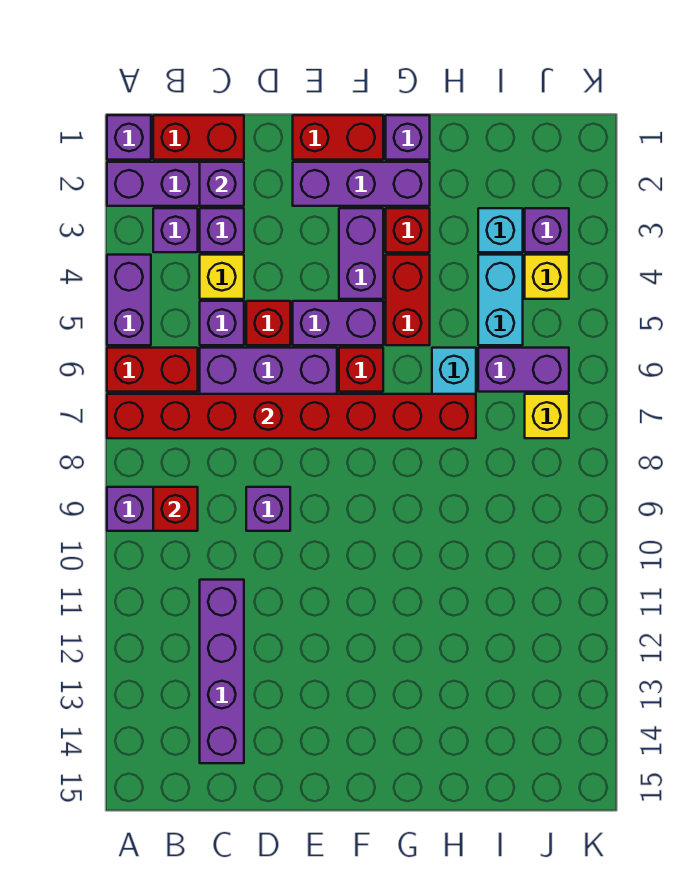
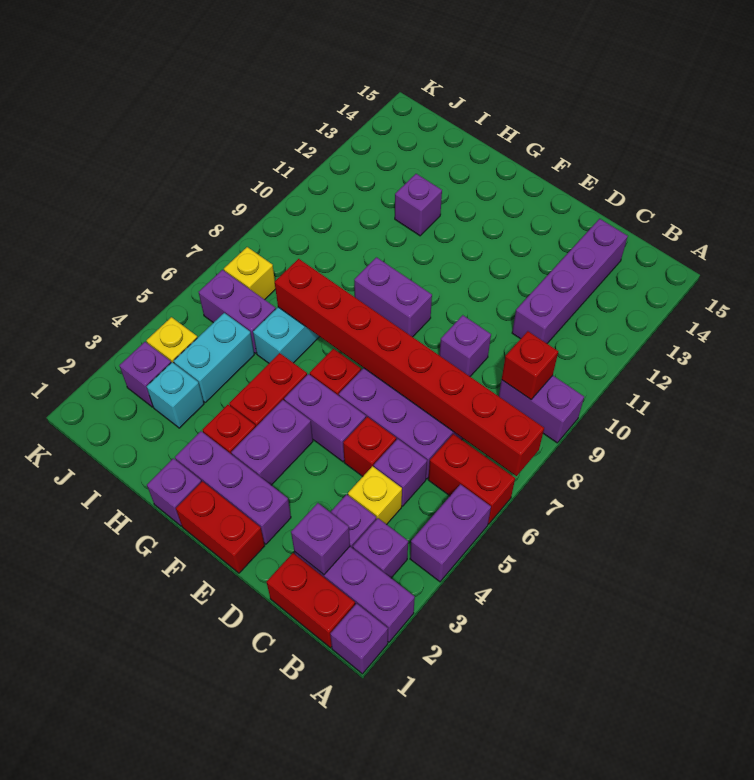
none -> purple brick F9:G9 level 1
none -> purple brick H12 level 1

